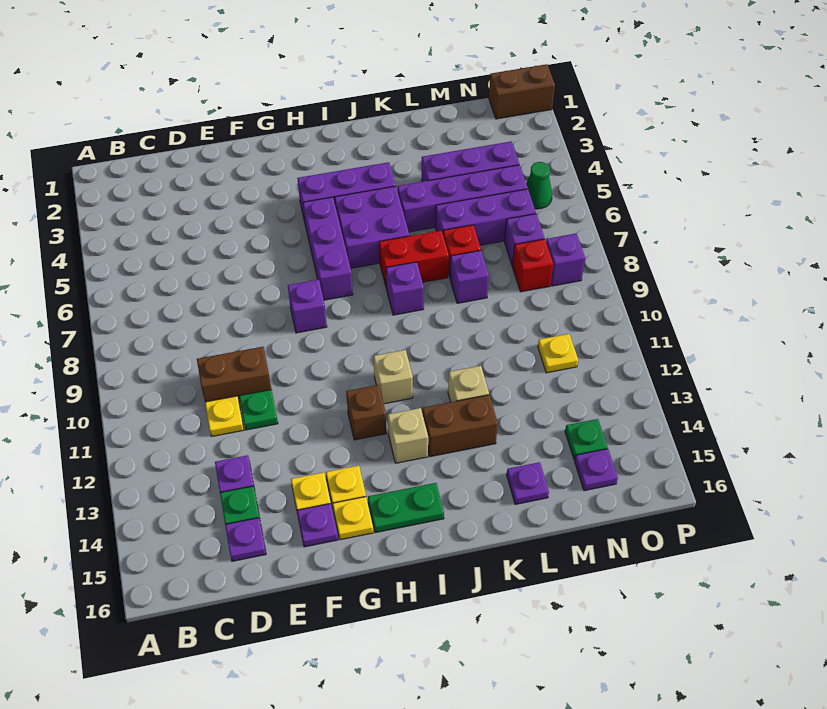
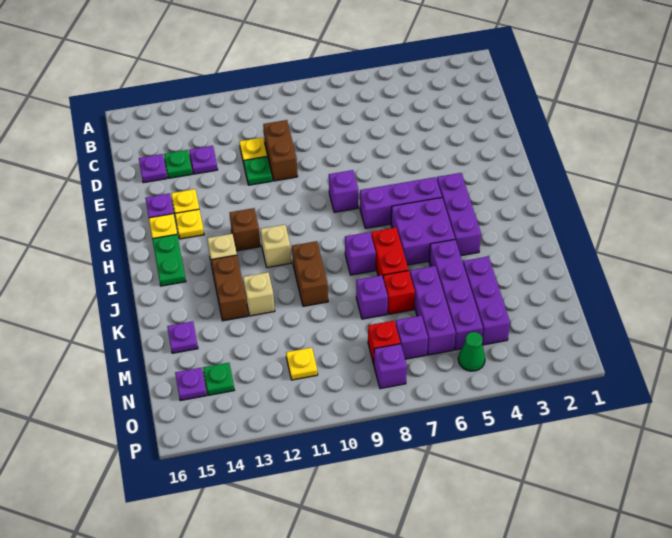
brown brick O1:P1 level 1 -> brown brick J10:K10 level 1

